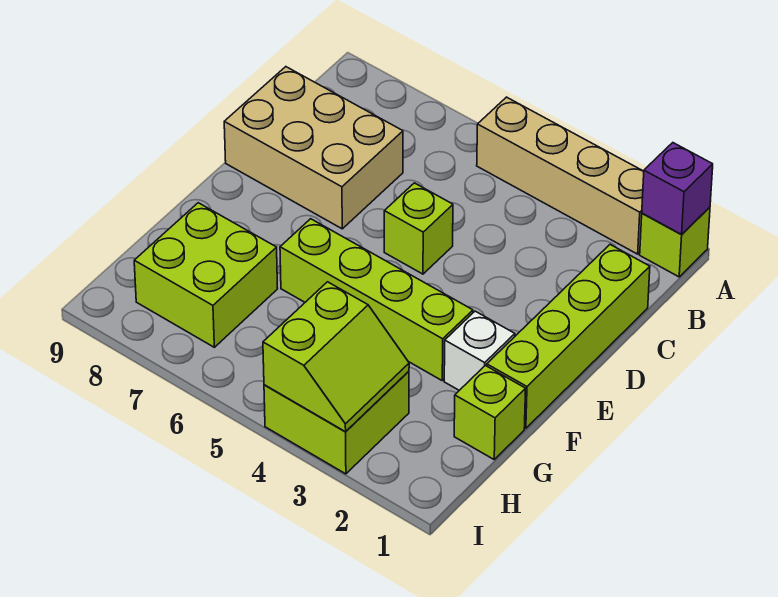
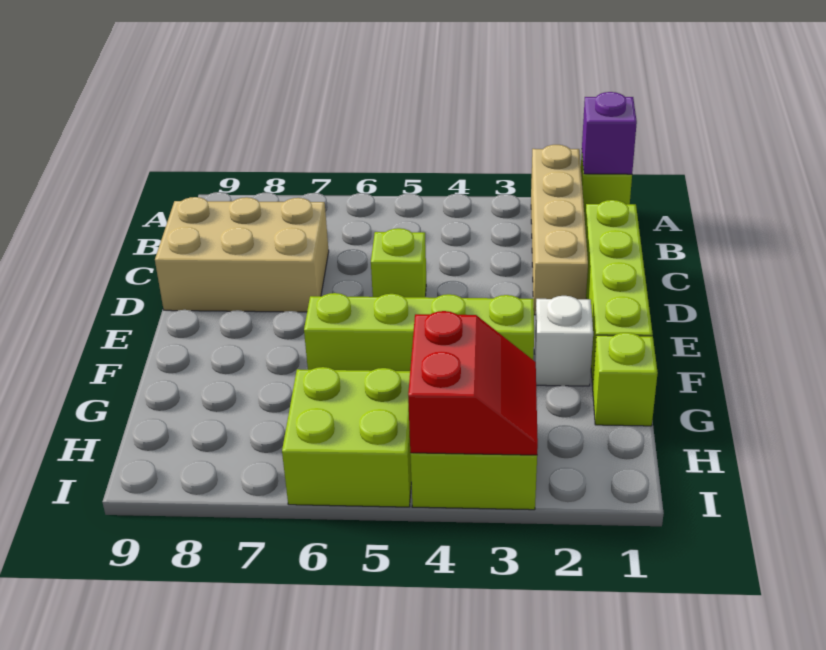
tan brick A2:A5 level 1 -> tan brick A2:D2 level 1
lime brick G7:H8 level 1 -> lime brick H5:I6 level 1
lime slope H3:I4 level 2 top 4 -> red slope H3:I4 level 2 top 4

